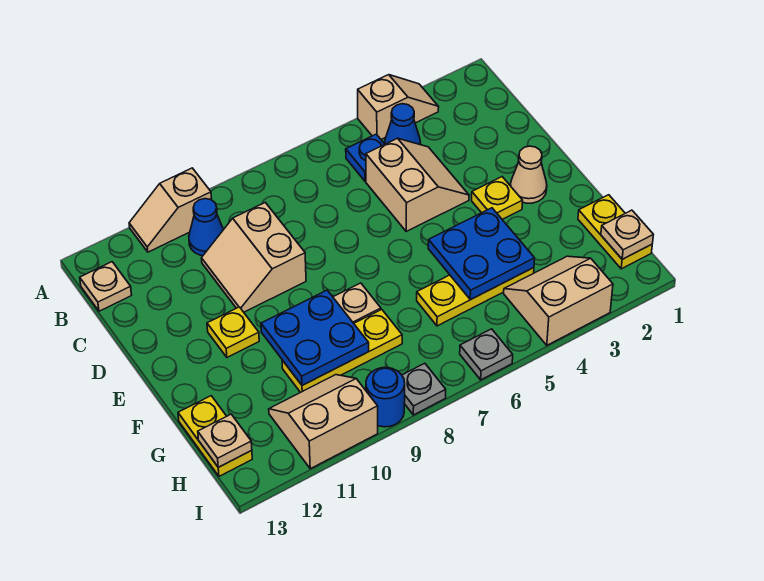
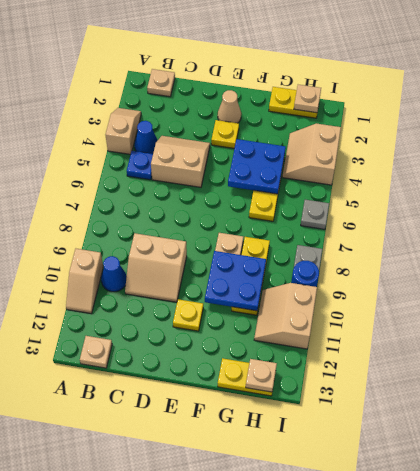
none -> tan plate B1 level 1

